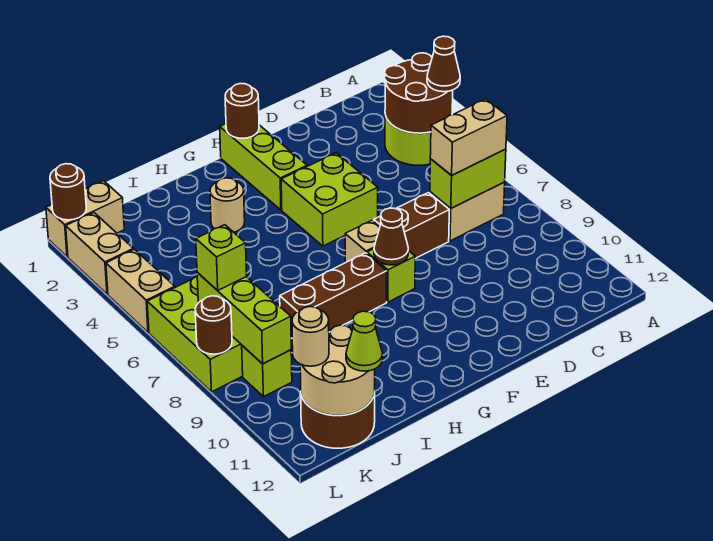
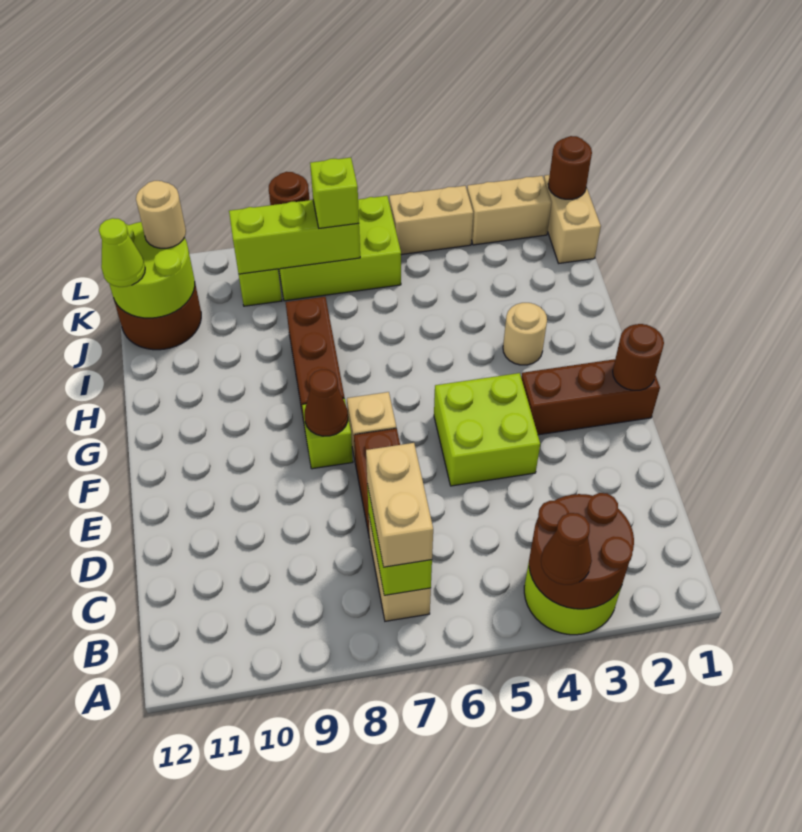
lime brick F1:F3 level 1 -> brown brick F1:F3 level 1
tan round brick J11:K12 level 2 -> lime round brick J11:K12 level 2

